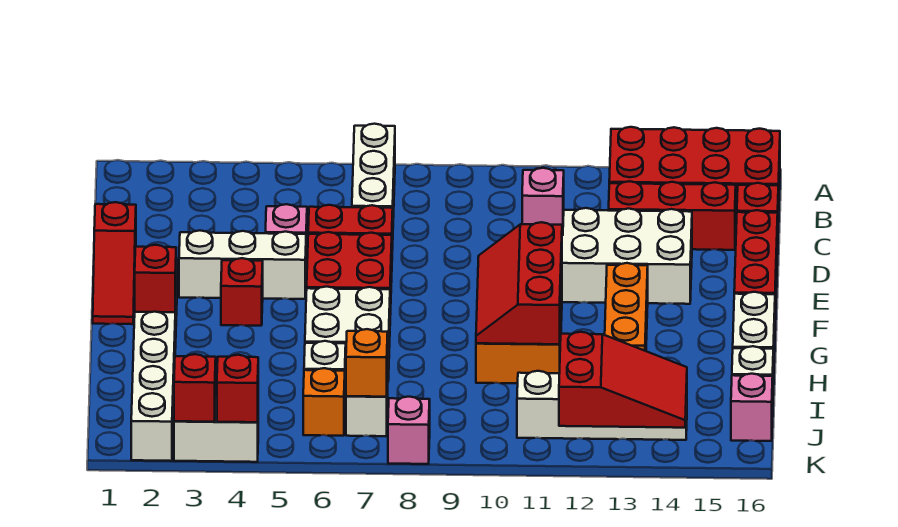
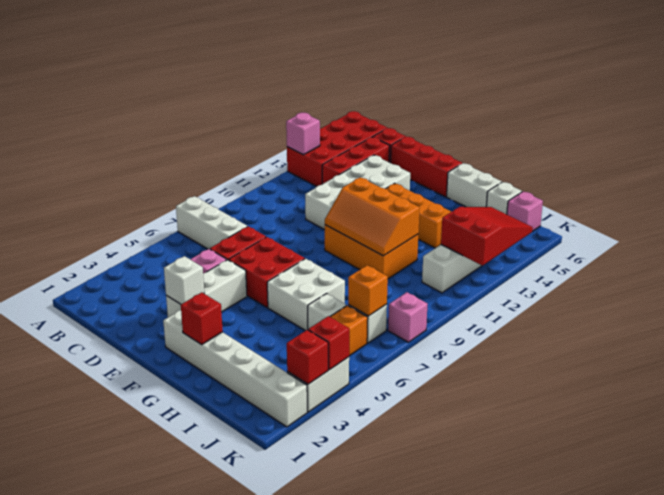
red slope D1:F1 level 1 top D -> none
pink brick D11 level 2 -> pink brick A13 level 2
none -> white brick E3 level 2
red brick F4 level 1 -> none
red slope F10:H11 level 2 top 11 -> orange slope F10:H11 level 2 top 11

